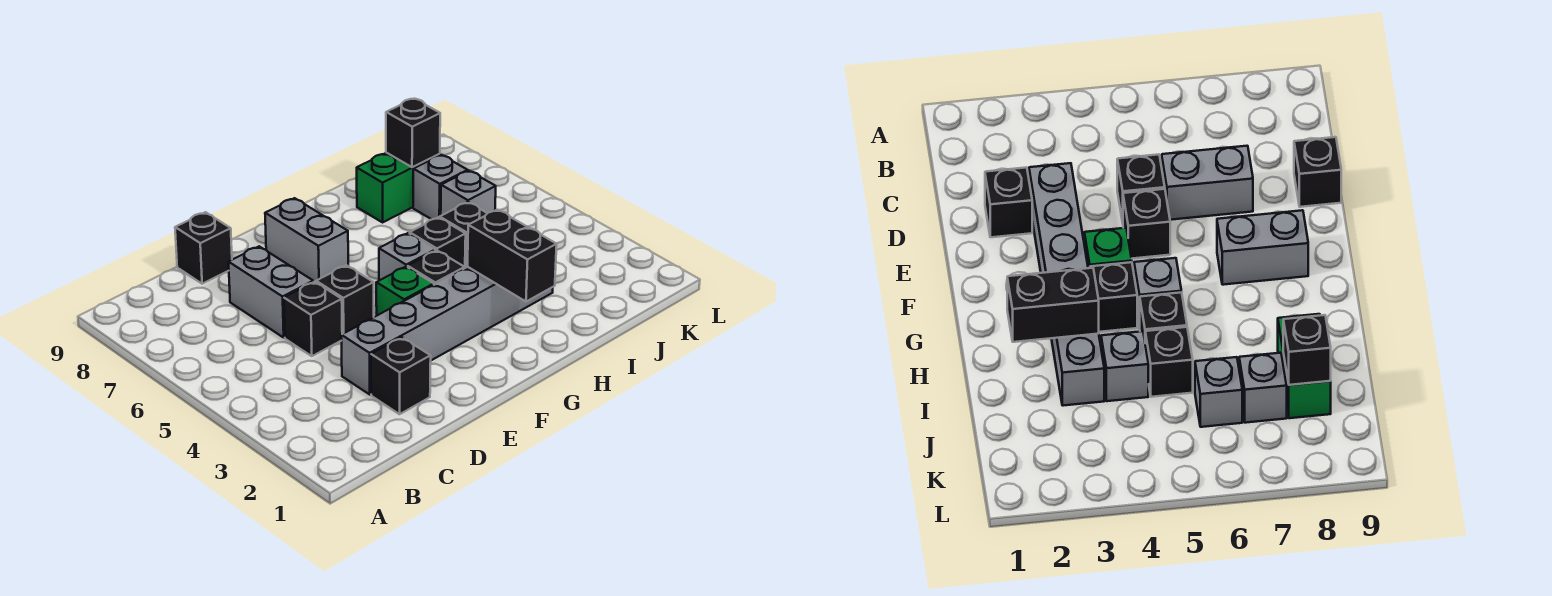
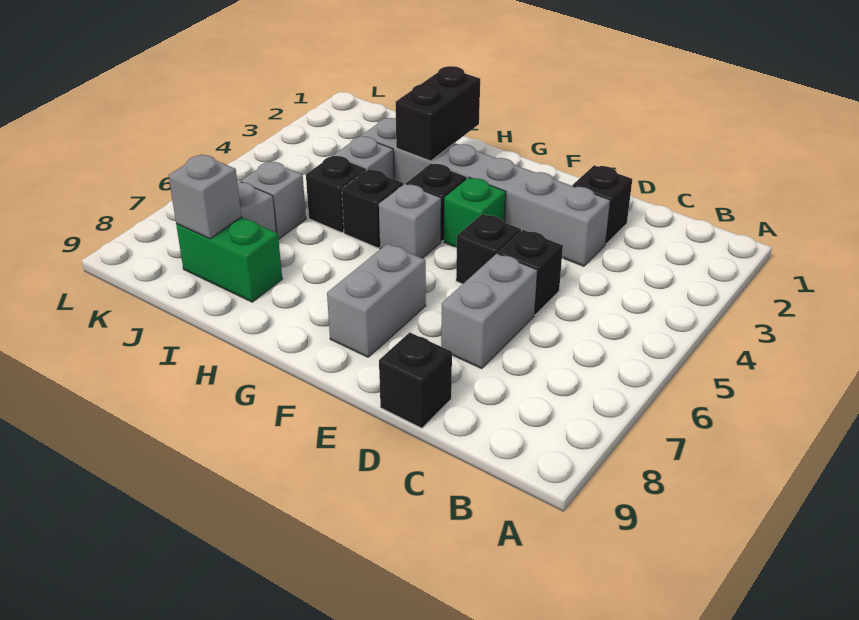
black brick J8 level 2 -> grey brick J8 level 2

